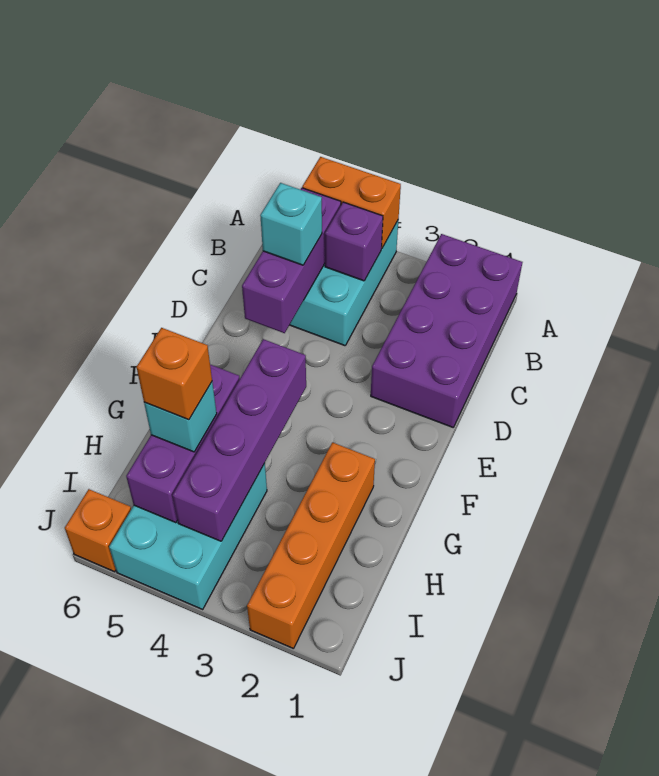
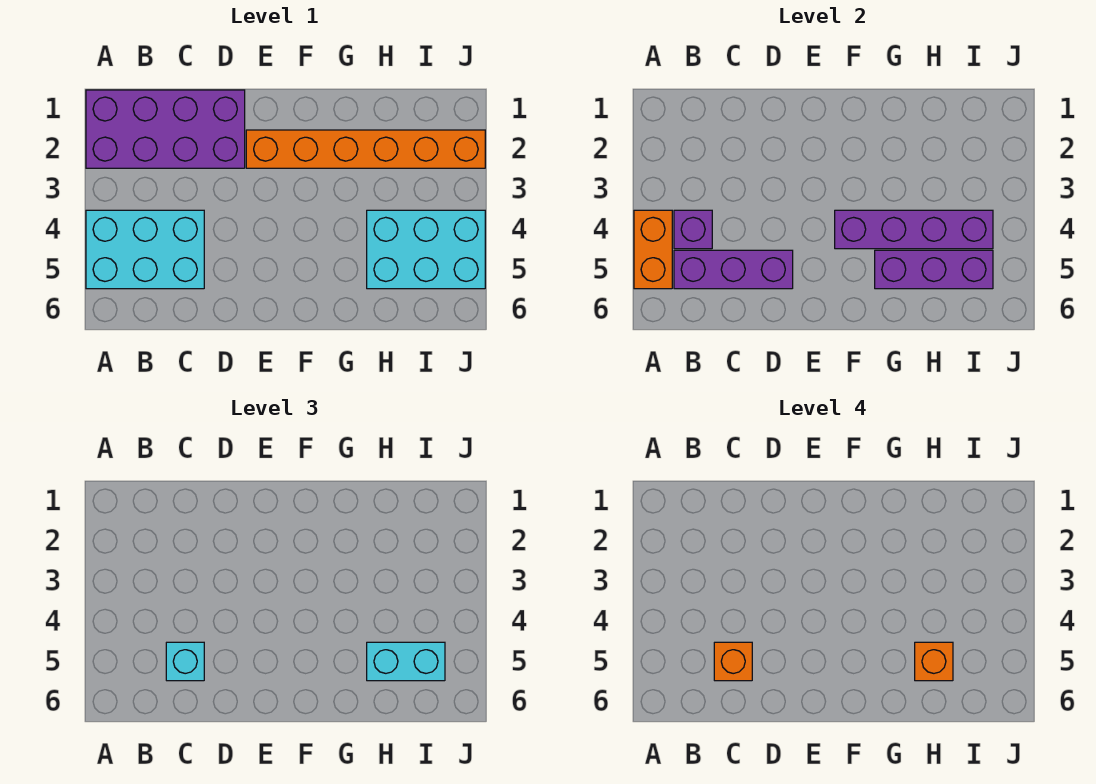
orange brick G2:J2 level 1 -> orange brick E2:J2 level 1
cyan brick H5 level 3 -> cyan brick H5:I5 level 3
orange brick J6 level 1 -> orange brick C5 level 4

